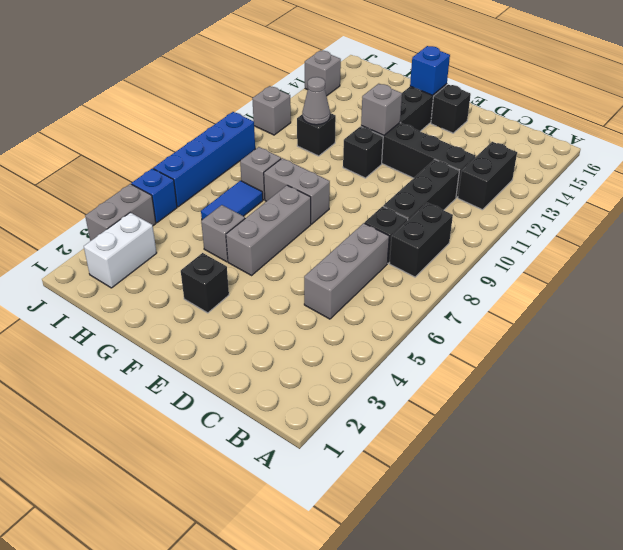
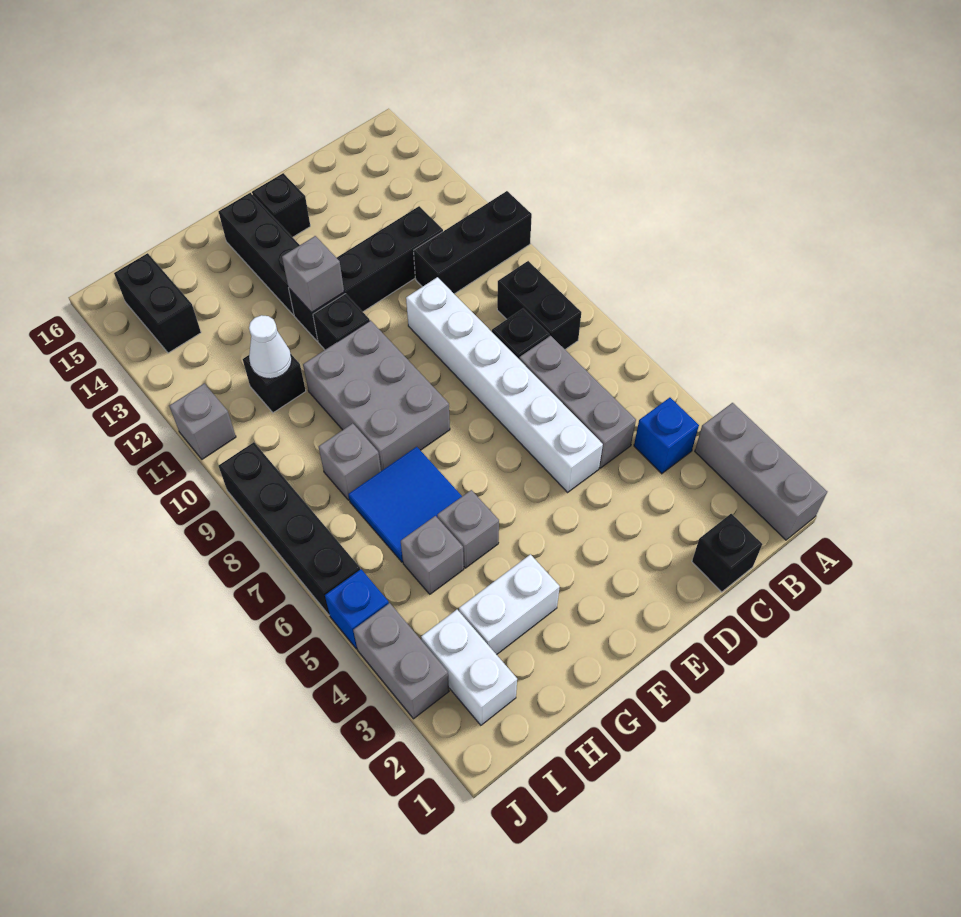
black brick B12:B13 level 1 -> black brick I14:I15 level 1
black brick C9:C11 level 1 -> black brick A11:C11 level 1
none -> white brick D5:D10 level 1
black brick F3 level 1 -> black brick C1 level 1
grey brick F5:F7 level 1 -> grey brick A1:A3 level 1
grey brick F8:G8 level 1 -> grey brick F8:G10 level 1
blue brick F15 level 2 -> blue brick B4 level 1
none -> white brick G3:H3 level 1
blue tile H6:H7 level 1 -> blue tile G6:H7 level 1
grey cone H11 level 2 -> white cone H11 level 2
blue brick J6:J9 level 1 -> black brick J6:J9 level 1
grey brick J14 level 1 -> grey brick H5 level 1

